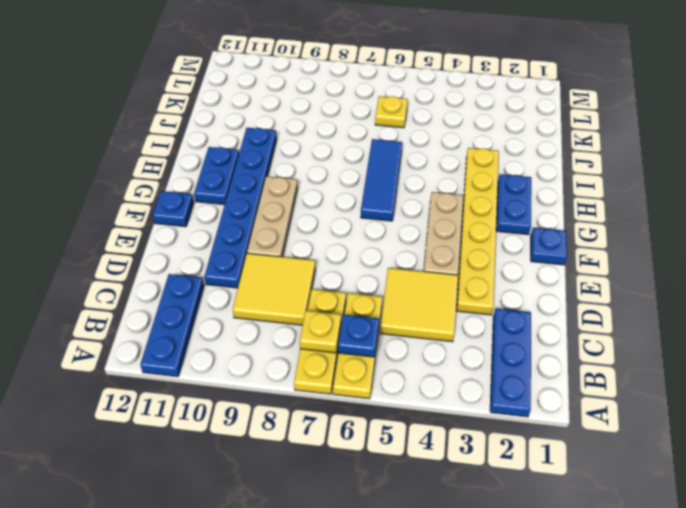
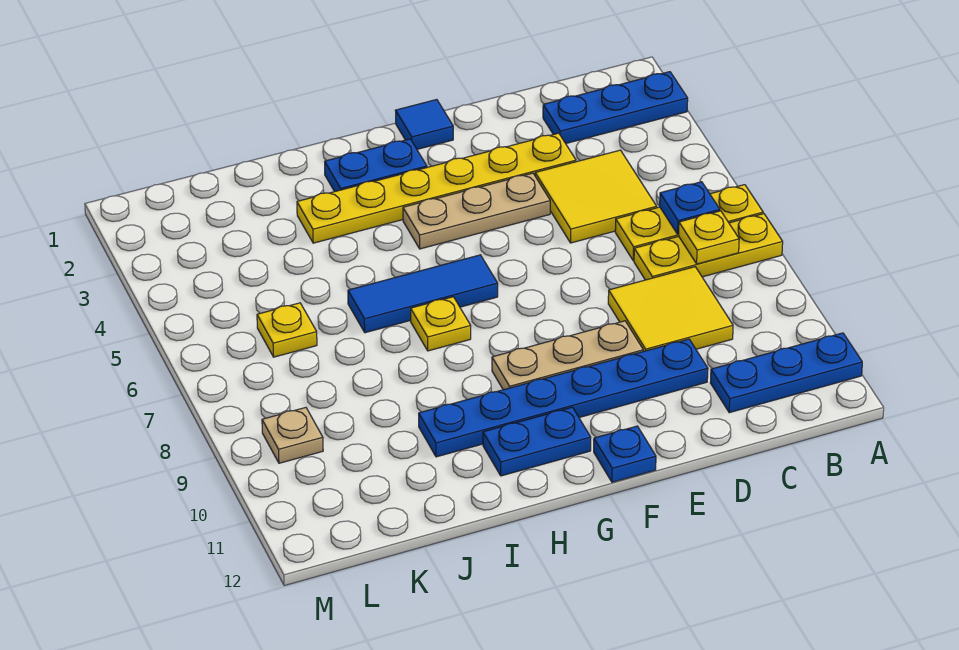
blue plate F1 level 1 -> blue tile F1 level 1
none -> yellow plate H7 level 1
none -> tan plate L9 level 1

